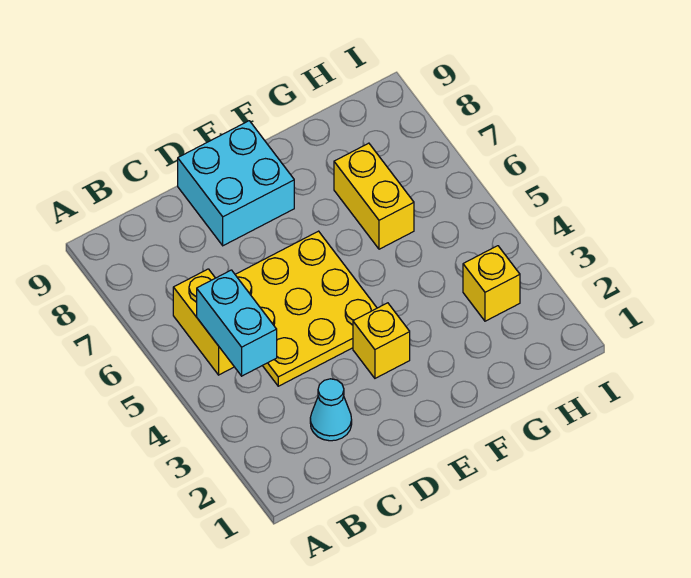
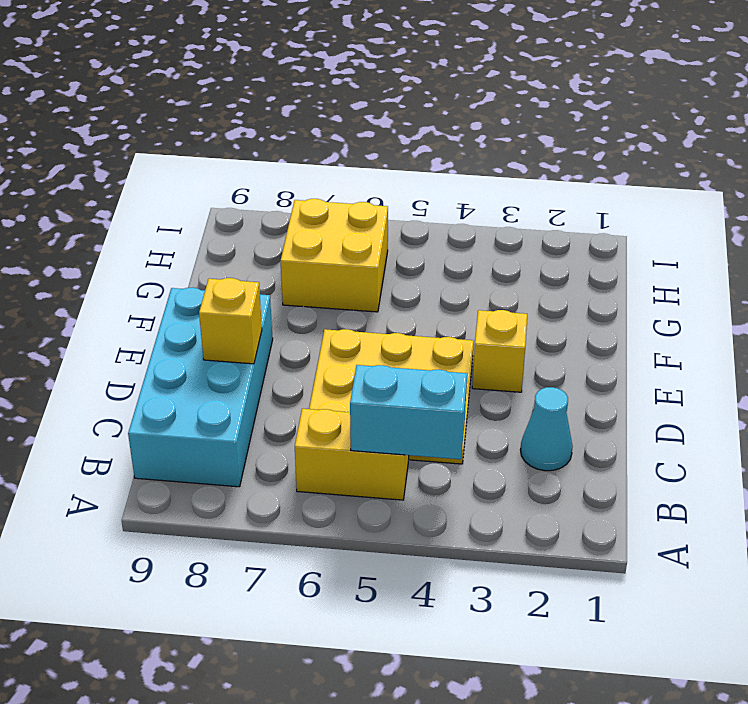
cyan brick D8:E9 level 1 -> cyan brick B8:E9 level 1
yellow brick G6:G7 level 1 -> yellow brick G6:H7 level 1
yellow brick H3 level 1 -> yellow brick D8 level 2

